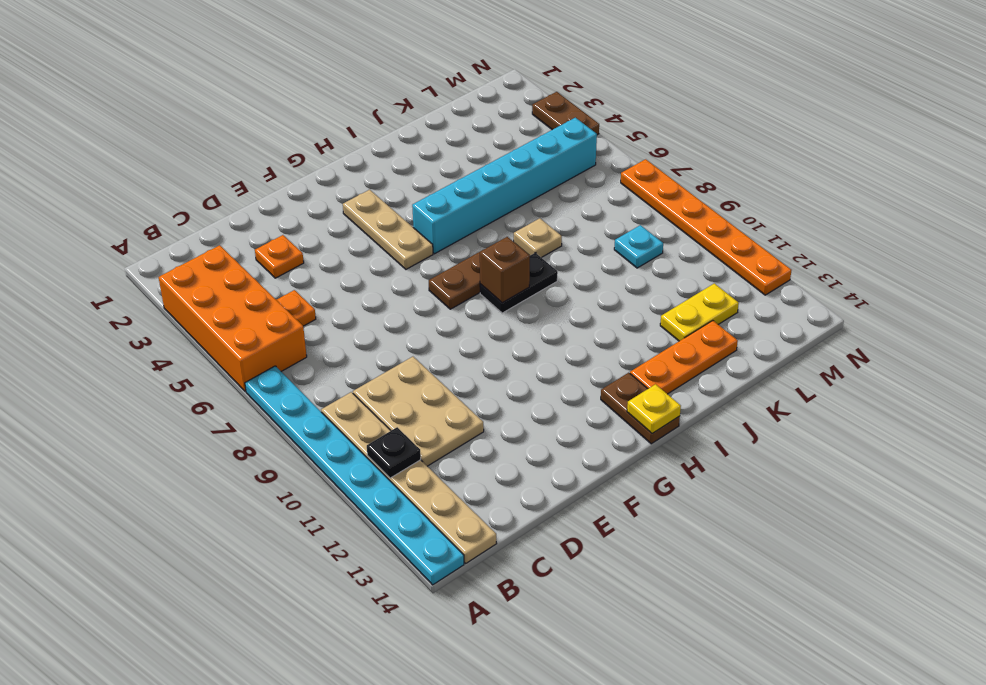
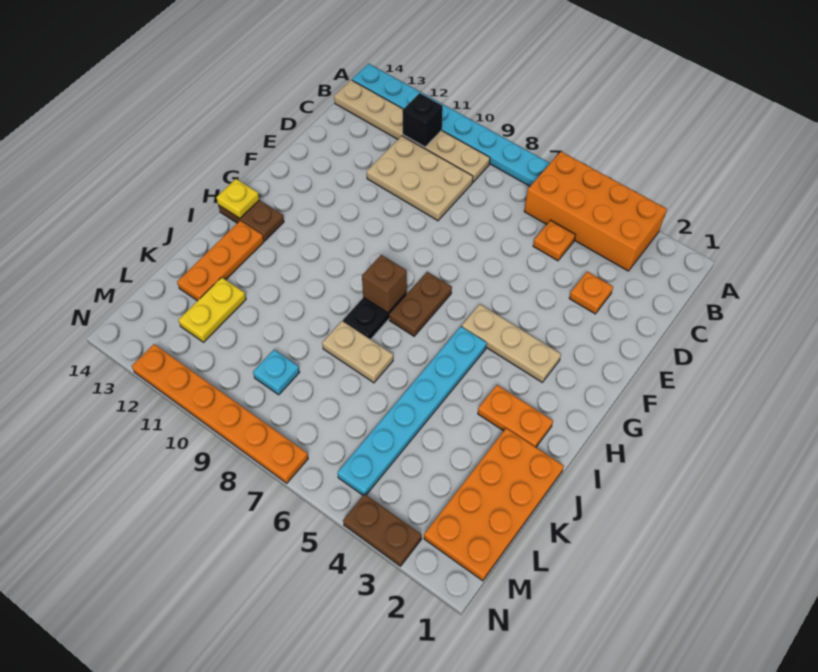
black plate B11 level 2 -> black brick B11 level 2
cyan brick H5:M5 level 1 -> cyan plate H5:M5 level 1
none -> orange plate I2:I3 level 1
none -> orange plate J1:M2 level 1
tan plate J7 level 1 -> tan plate J7:J8 level 1

